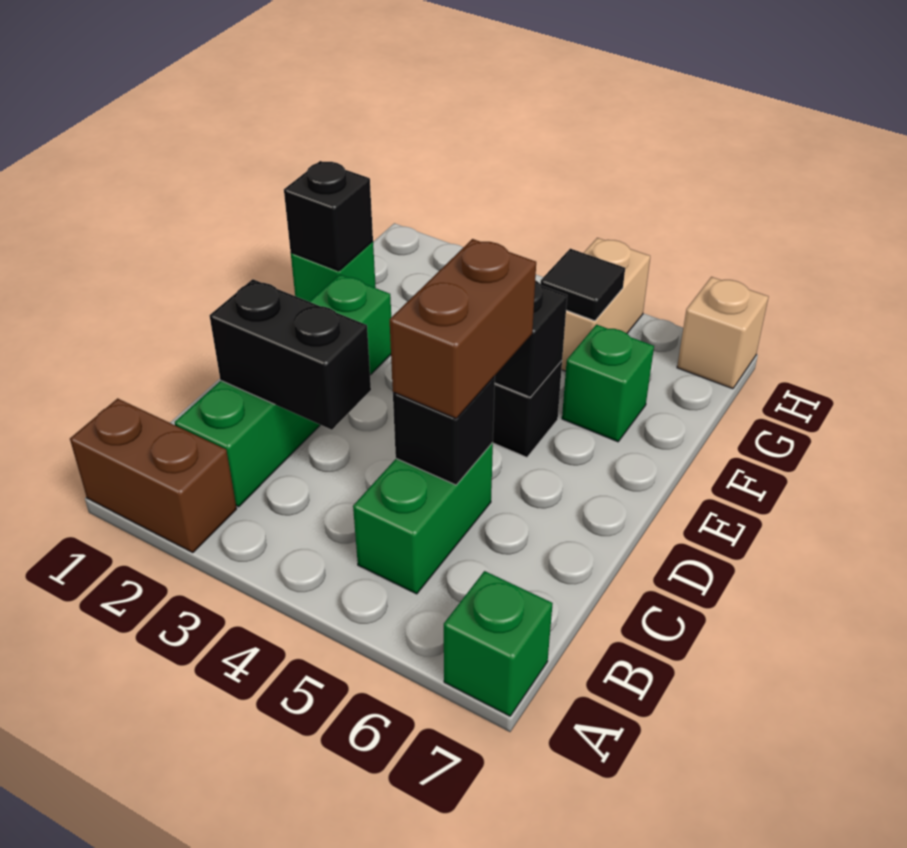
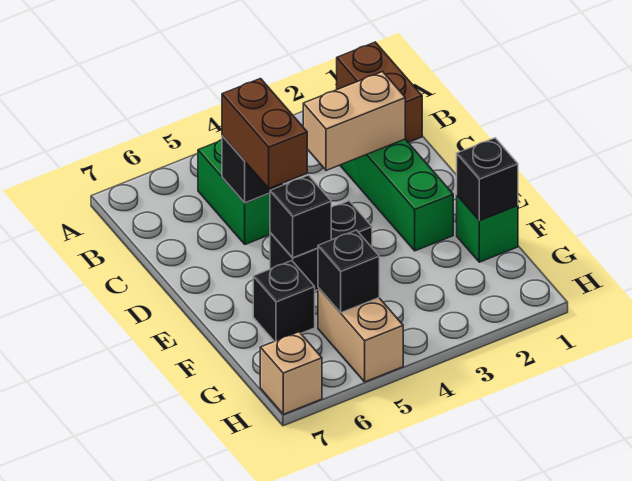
brown brick A1:A2 level 1 -> brown brick A1:B1 level 1
green brick A7 level 1 -> none
black brick C2:C3 level 2 -> tan brick C2:C3 level 2
green brick F6 level 1 -> black brick F6 level 1
black tile G5 level 2 -> black brick G5 level 2

